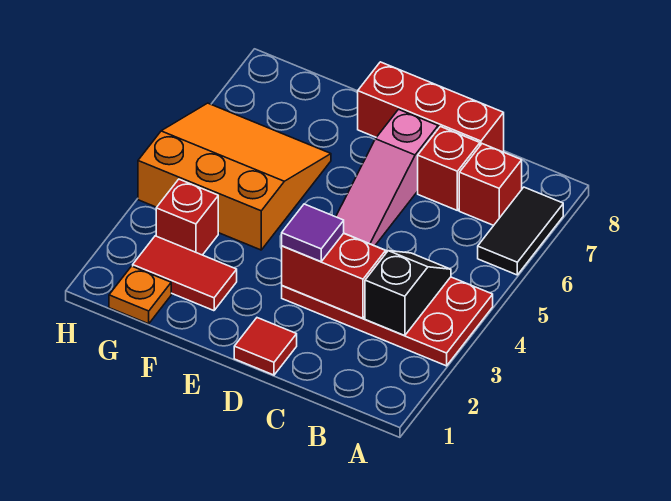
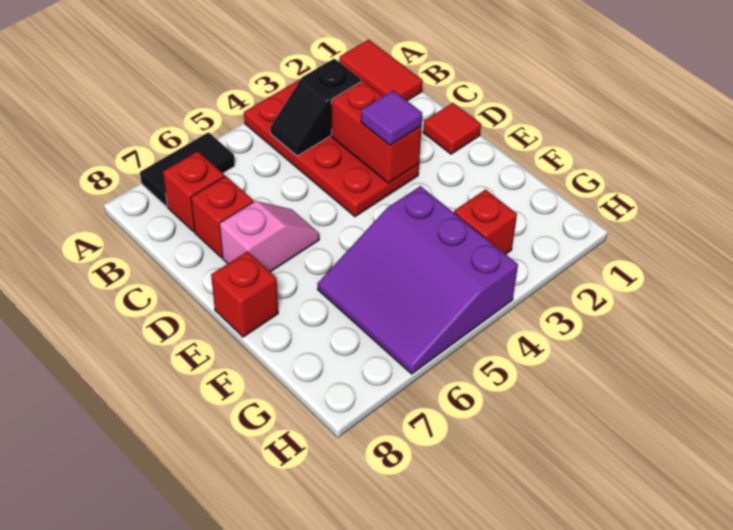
red brick C8:E8 level 1 -> red brick E8 level 1
pink slope D5:D7 level 1 top 7 -> pink slope D6:D7 level 1 top 7
red tile F2:G2 level 1 -> red tile A1:B1 level 1
orange slope F4:H6 level 1 top 4 -> purple slope F4:H6 level 1 top 4
orange plate G1 level 1 -> none

